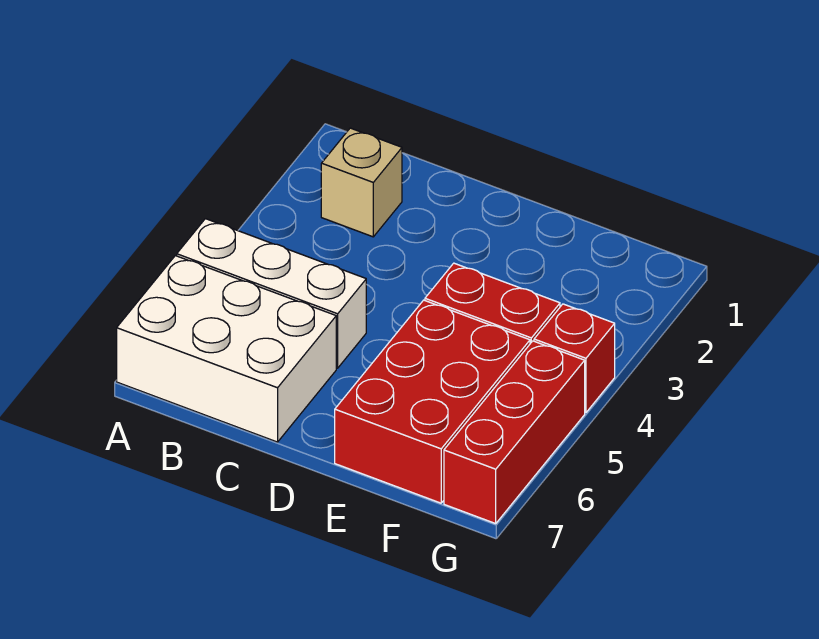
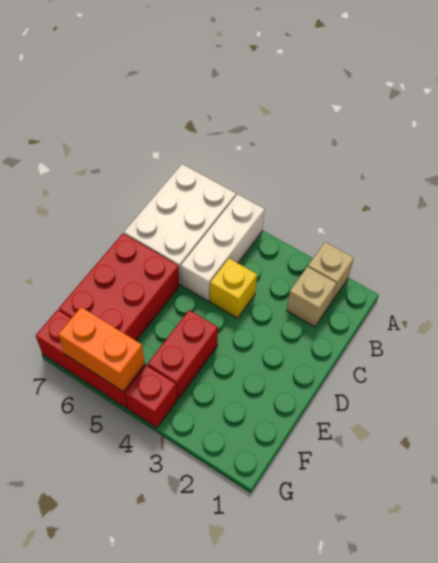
none -> tan brick A2 level 1
none -> yellow brick C4 level 1
red brick E5:F7 level 1 -> red brick D6:F7 level 1
none -> orange brick G5:G6 level 2

